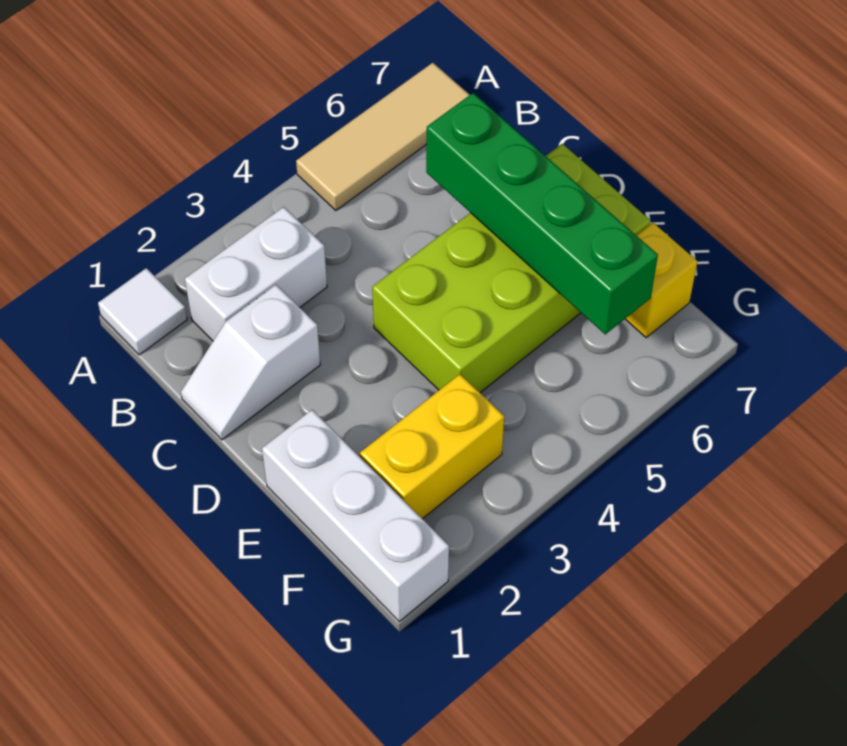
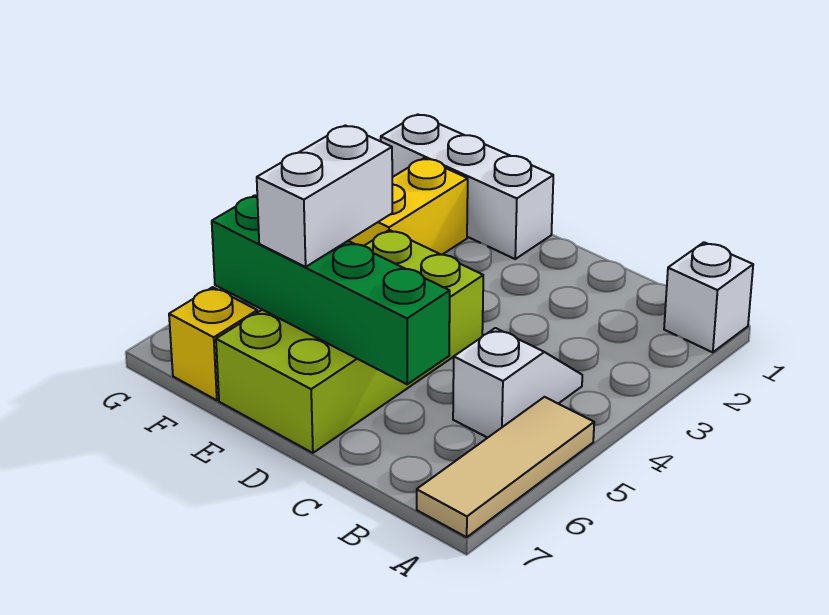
white tile A1 level 1 -> white brick A1 level 1
white brick B2:B3 level 1 -> white brick E5:E6 level 3
white slope C1:C2 level 1 top 2 -> white slope B4:B5 level 1 top 5

